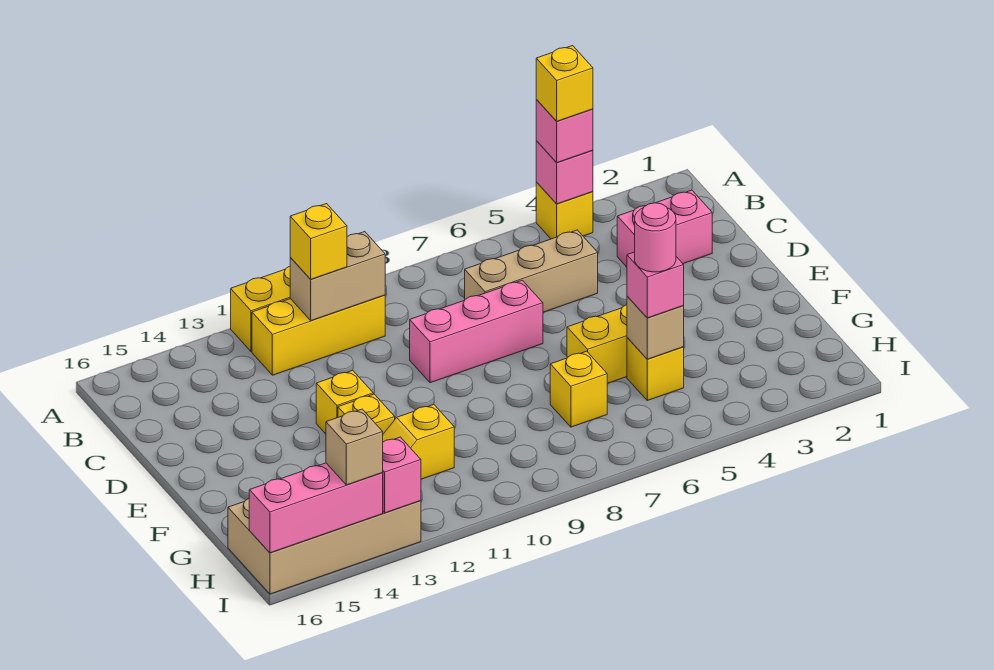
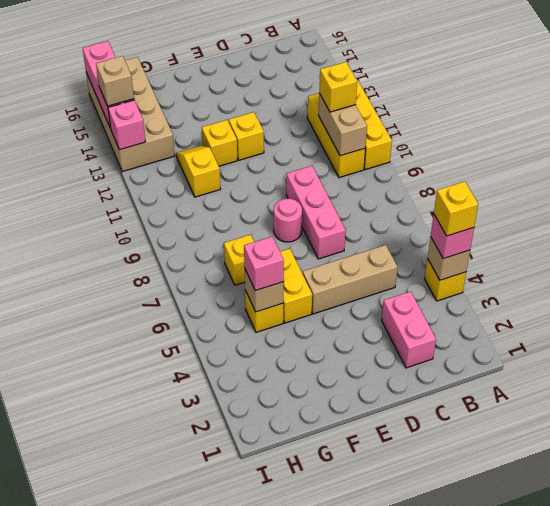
pink brick A4 level 2 -> tan brick A4 level 2
tan brick C5:C7 level 1 -> tan brick C5:E5 level 1
pink round brick G5 level 4 -> pink round brick E8 level 1

